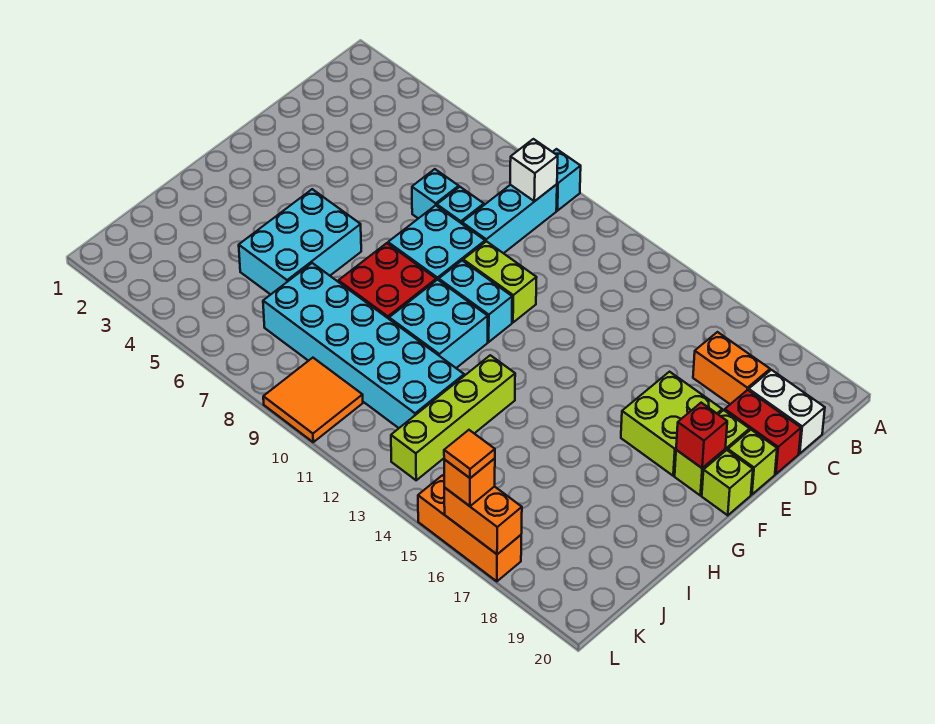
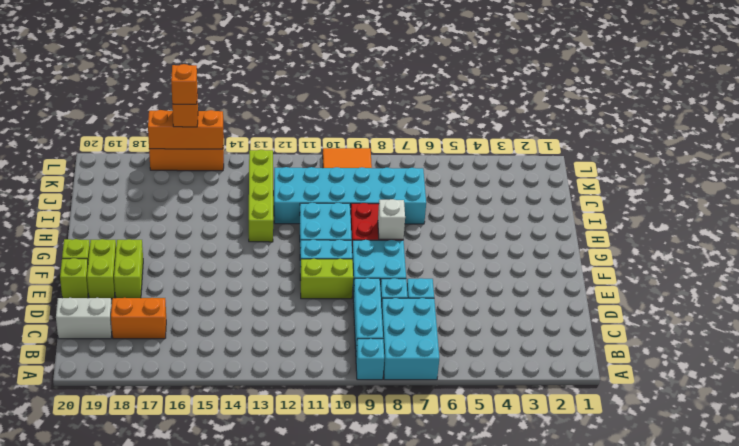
white brick B9 level 2 -> white brick G8 level 2
red brick D19:D20 level 1 -> none
lime brick E17:F18 level 1 -> lime brick E18:F18 level 1
red brick F19 level 2 -> none
cyan brick G5:I6 level 1 -> cyan brick A7:C8 level 1
orange brick L16:L17 level 2 -> orange brick L15:L17 level 2
orange tile L16 level 4 -> orange brick L16 level 4

